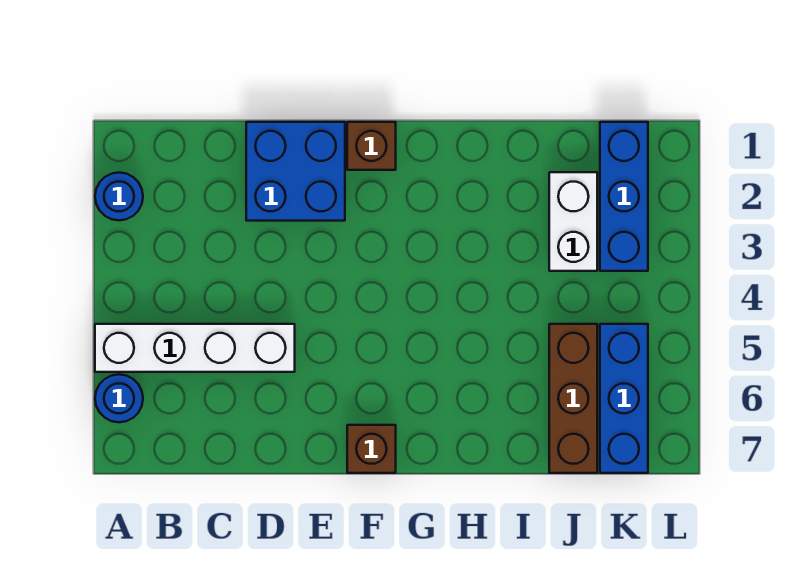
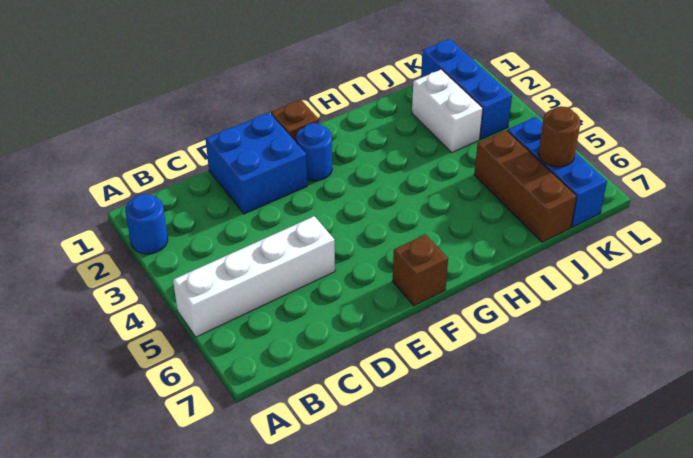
blue round brick A6 level 1 -> blue round brick F2 level 1
none -> brown round brick K6 level 2

